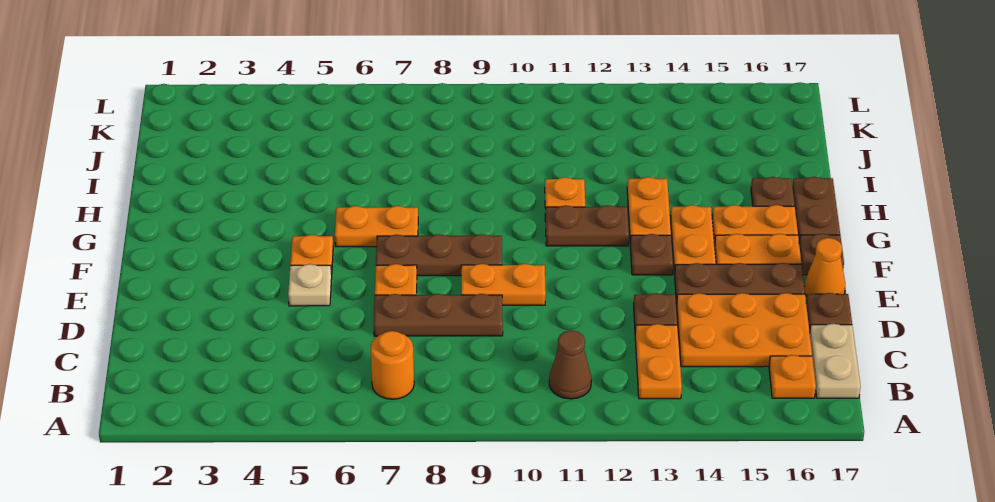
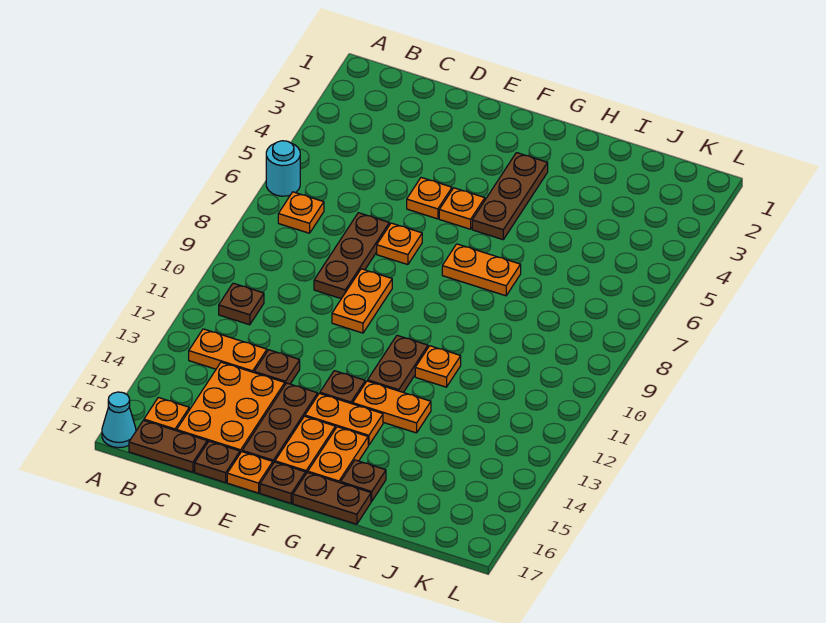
none -> cyan round brick A6 level 1
none -> cyan cone A17 level 1
orange round brick B7 level 1 -> orange plate B7 level 1
brown cone B11 level 1 -> brown plate B11 level 1
tan plate B17:C17 level 1 -> brown plate B17:C17 level 1
tan plate E5 level 1 -> orange plate E5 level 1
orange cone E17 level 1 -> orange plate E17 level 1
brown plate F7:F9 level 1 -> brown plate G3:G5 level 1
orange plate G6:G7 level 1 -> orange plate G7:H7 level 1

